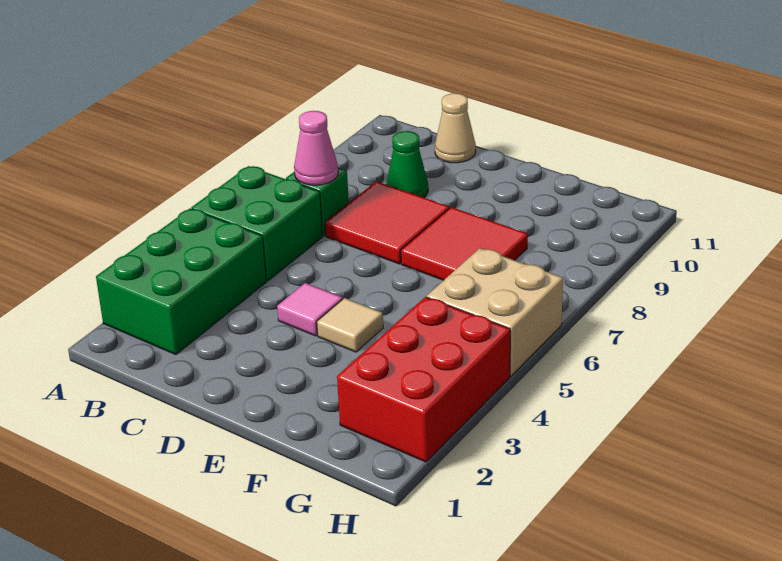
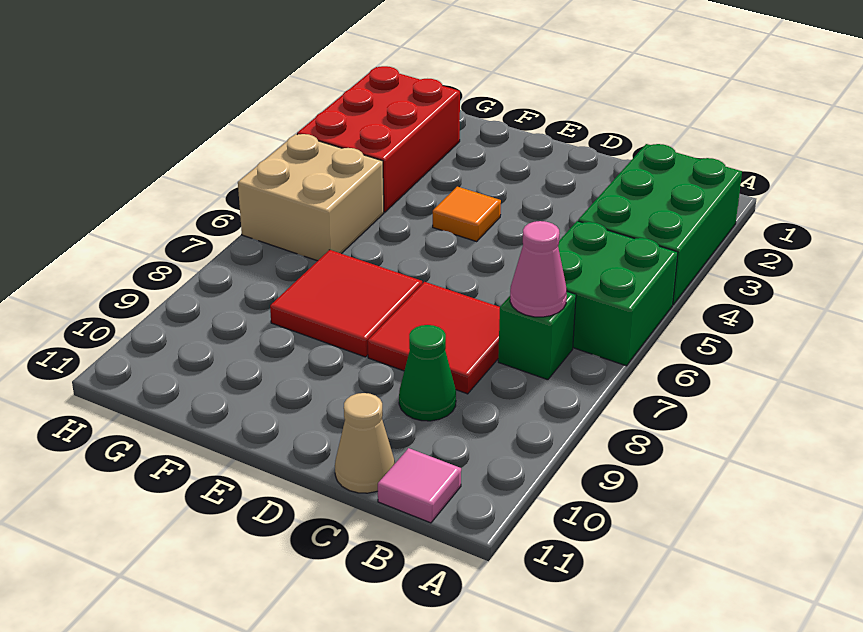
pink tile D4 level 1 -> pink tile B11 level 1
tan tile E4 level 1 -> orange tile E4 level 1

